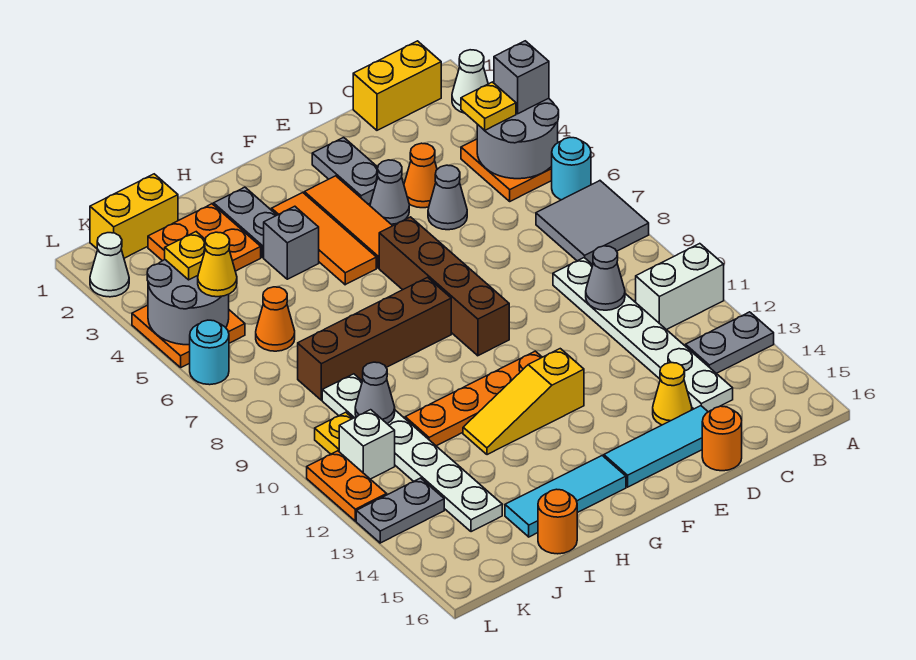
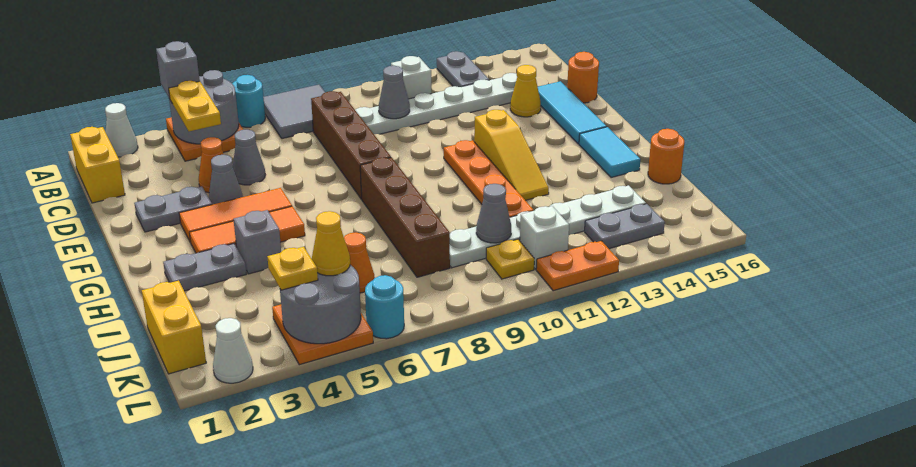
white brick A11:B11 level 1 -> white brick B11 level 1
yellow plate B4 level 3 -> yellow plate B4:C4 level 3
brown brick F6:F9 level 1 -> brown brick C8:F8 level 1
cyan tile G15:I15 level 1 -> cyan tile G15:H15 level 1
orange plate I2:J3 level 1 -> none
grey plate K13:L13 level 1 -> grey plate K13:K14 level 1

